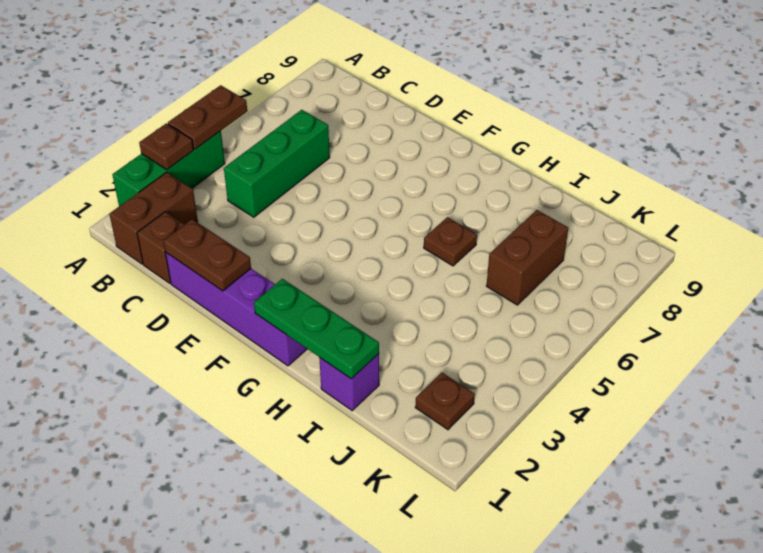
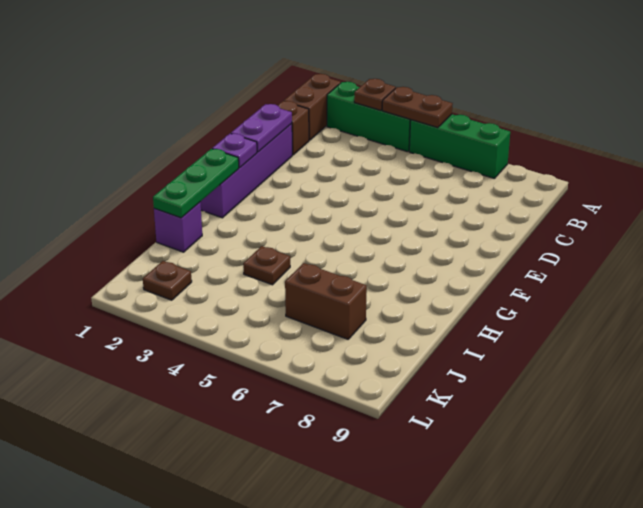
brown brick B1:B2 level 1 -> brown brick A1:B1 level 1
green brick C4:C6 level 1 -> green brick A5:A7 level 1
brown plate D1:E1 level 2 -> purple plate D1:E1 level 2
none -> purple plate F1 level 2
brown plate H6 level 1 -> brown plate I4 level 1

